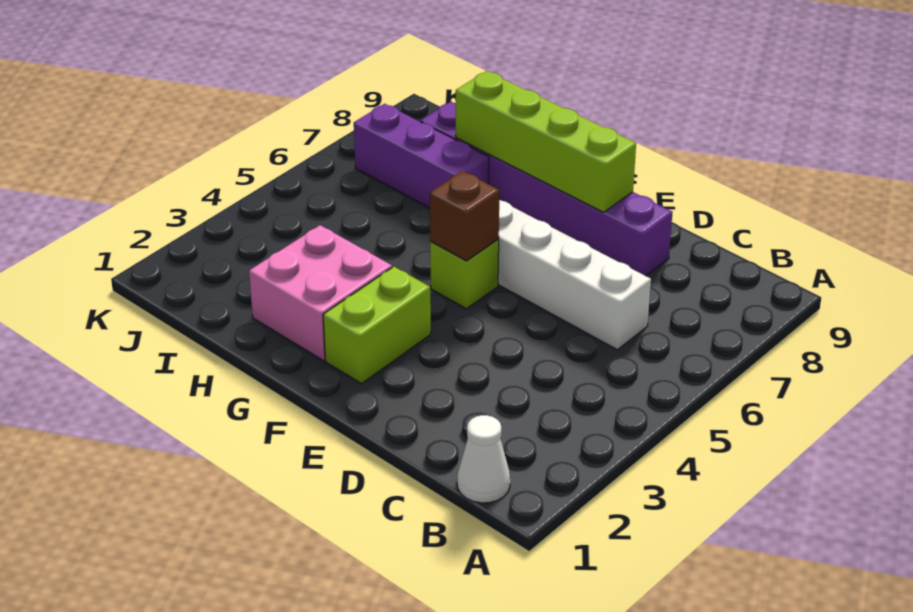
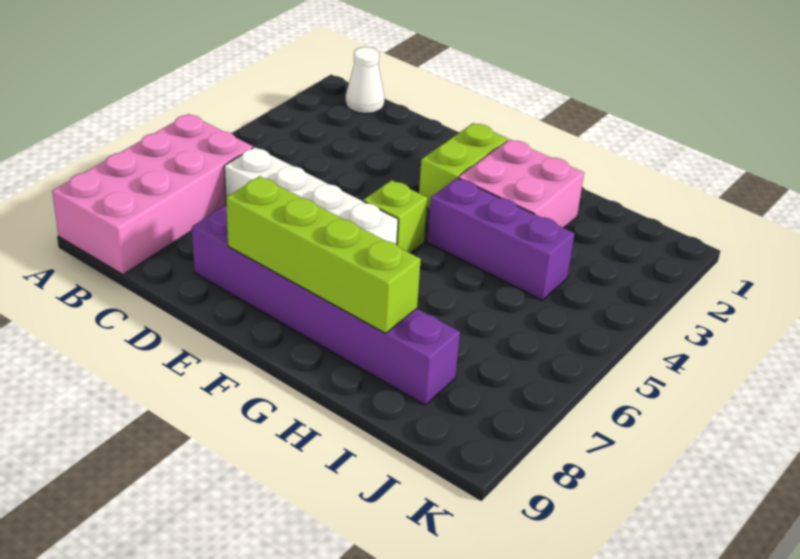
none -> pink brick A6:B9 level 1
brown brick F5 level 2 -> none
purple brick H7:J7 level 1 -> purple brick G4:I4 level 1

